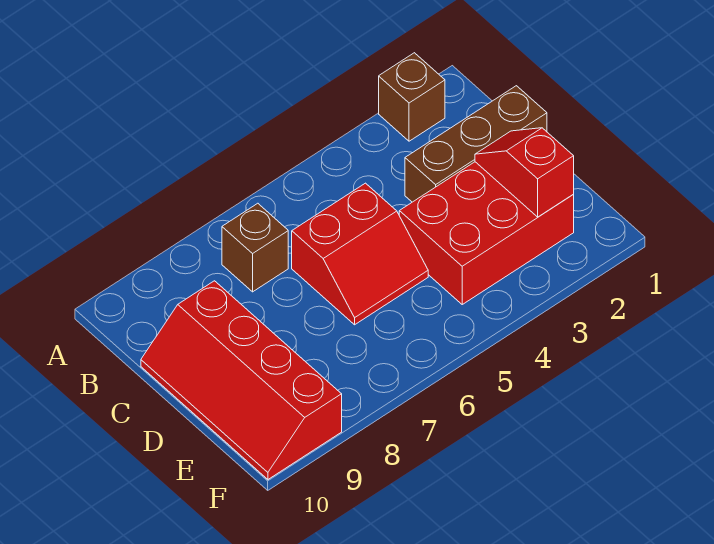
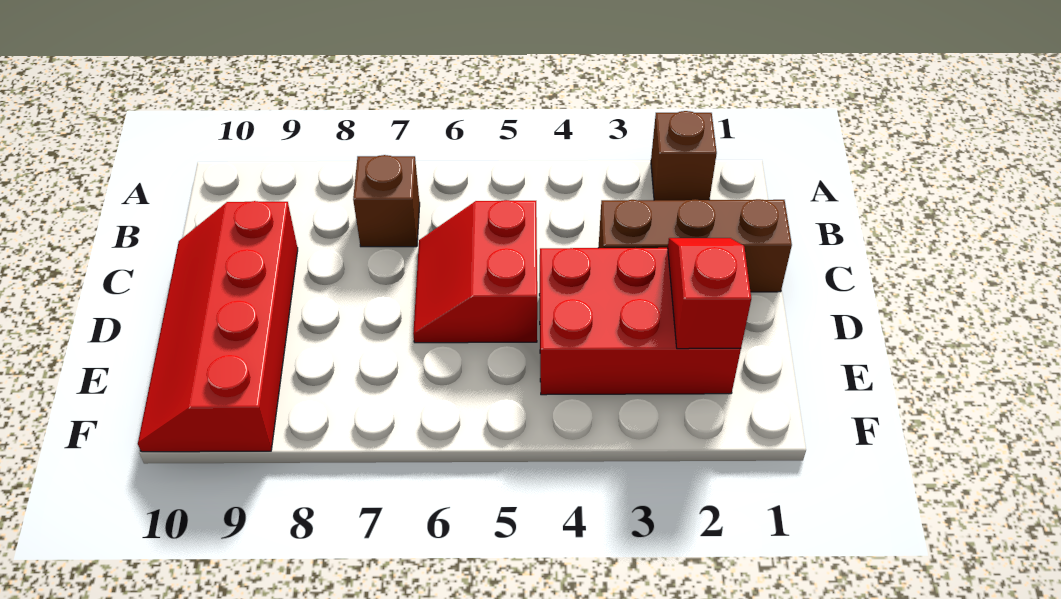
red slope C5:D6 level 1 top C -> red slope C5:D6 level 1 top 5

